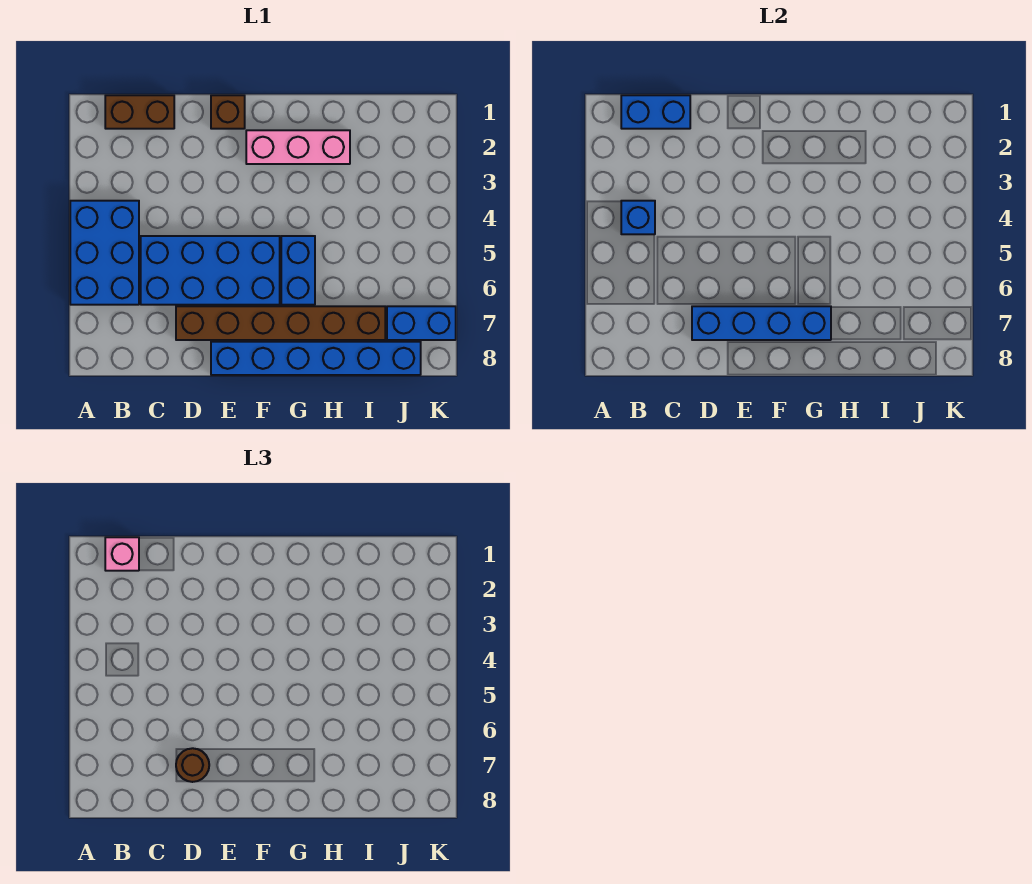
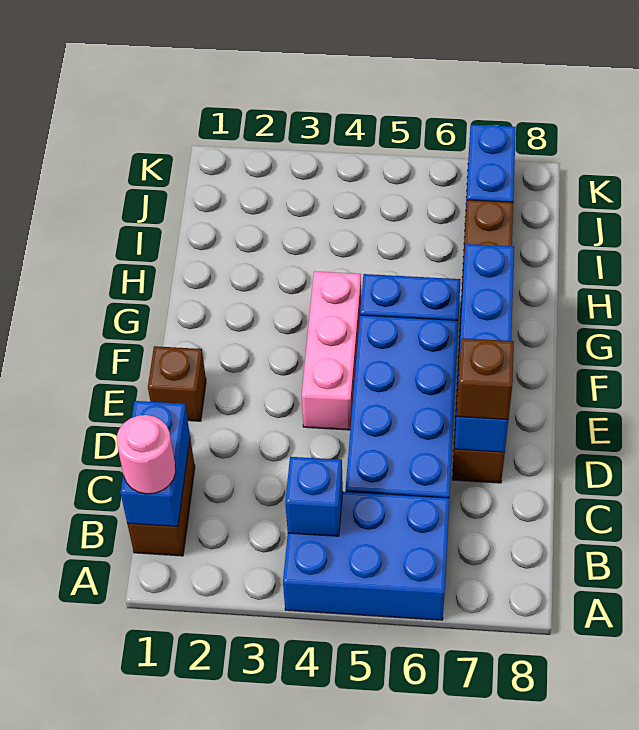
pink brick B1 level 3 -> pink round brick B1 level 3
brown round brick D7 level 3 -> brown brick D7 level 3
blue brick E8:J8 level 1 -> none
pink brick F2:H2 level 1 -> pink brick E4:G4 level 1

